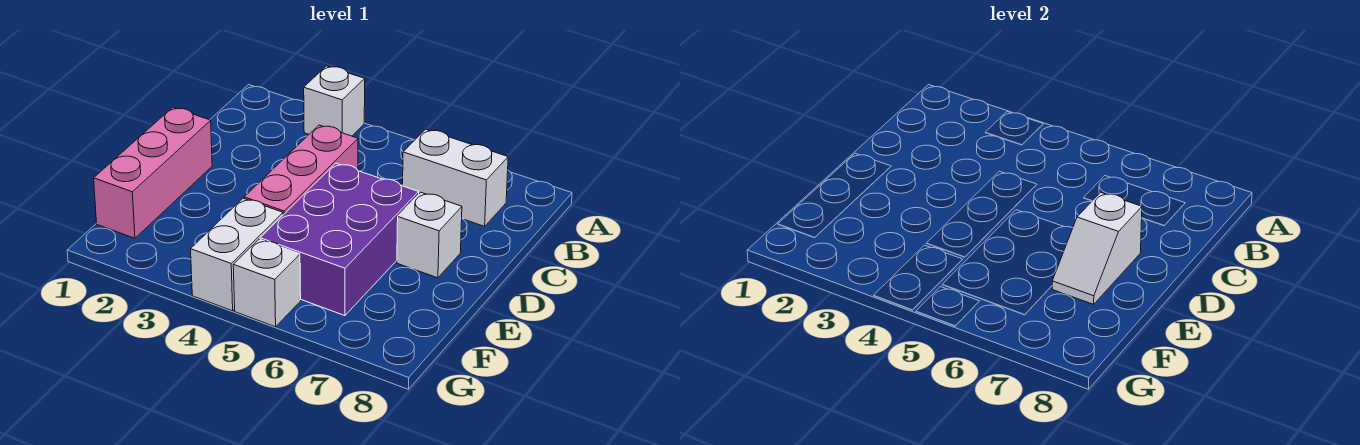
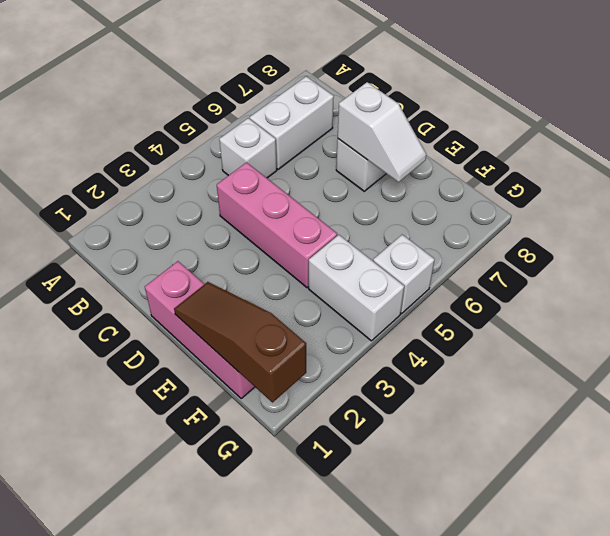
white brick A3 level 1 -> white brick B5 level 1
purple brick D5:F6 level 1 -> none
none -> brown slope E1:G1 level 2 top G

